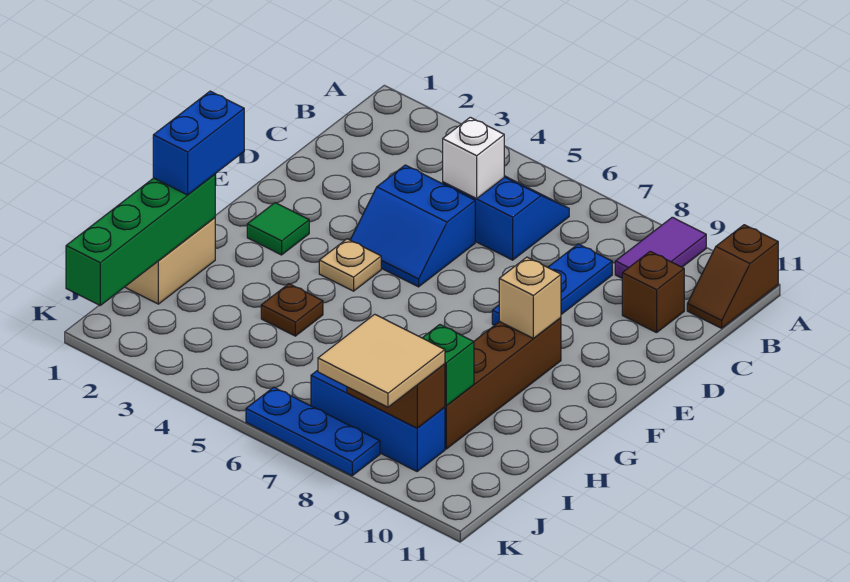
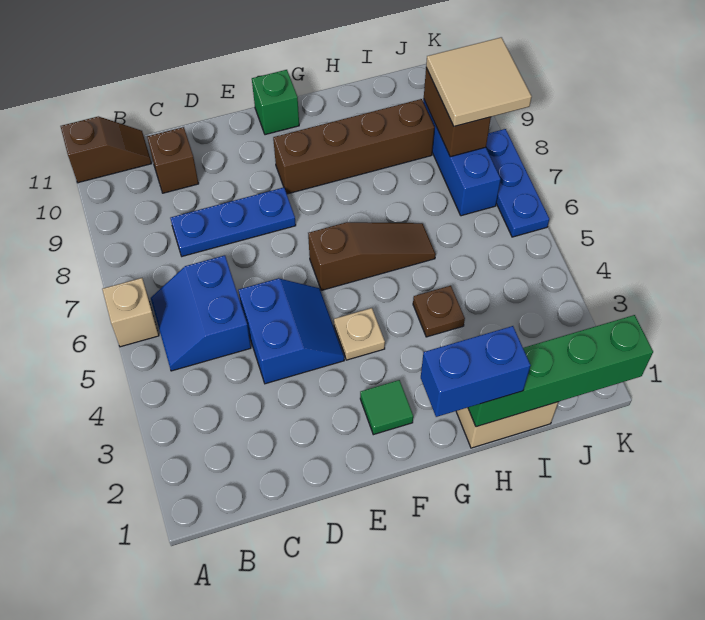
purple tile A9:B9 level 1 -> none
white brick C5 level 2 -> none
none -> brown slope F6:H6 level 1 top F
tan brick F9 level 2 -> tan brick A6 level 1
green brick I9 level 2 -> green brick F11 level 1

